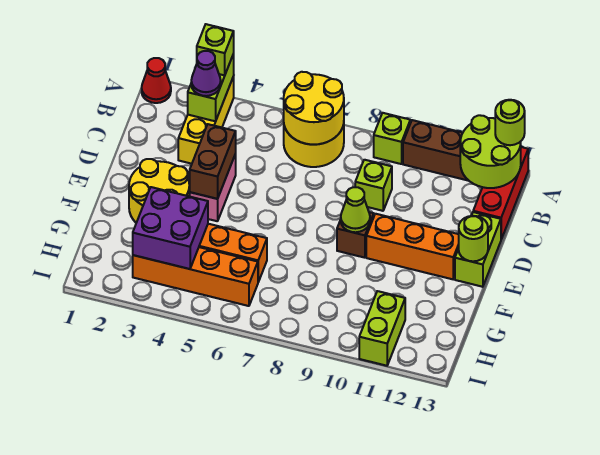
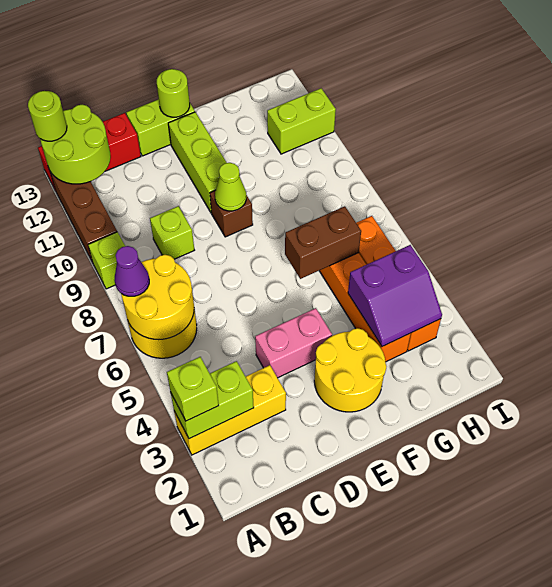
red cone A1 level 1 -> none
purple cone B3 level 3 -> purple cone A7 level 3
brown brick D4:E4 level 2 -> brown brick F6:G6 level 2
orange brick E10:E12 level 1 -> lime brick E10:E12 level 1
purple brick G3:H4 level 2 -> purple slope G3:H4 level 2 top 4

